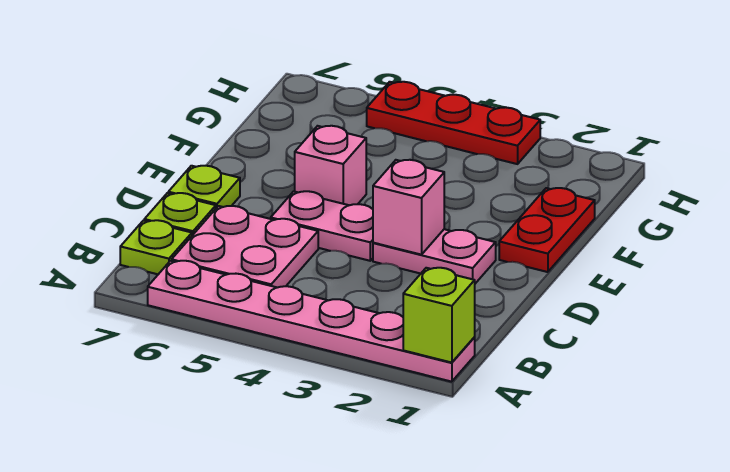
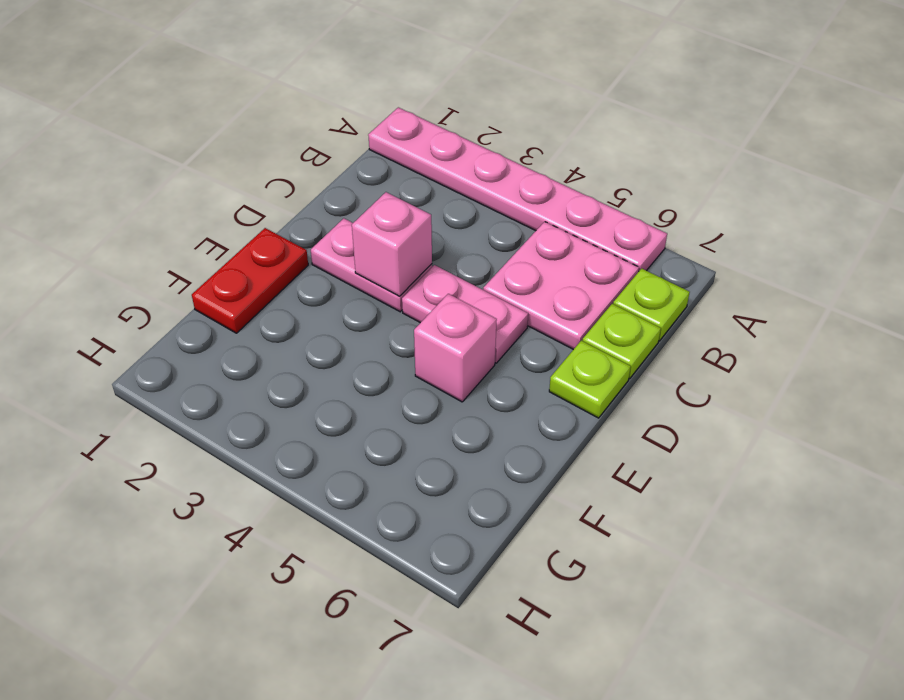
lime brick A1 level 2 -> none
red plate H3:H5 level 1 -> none

